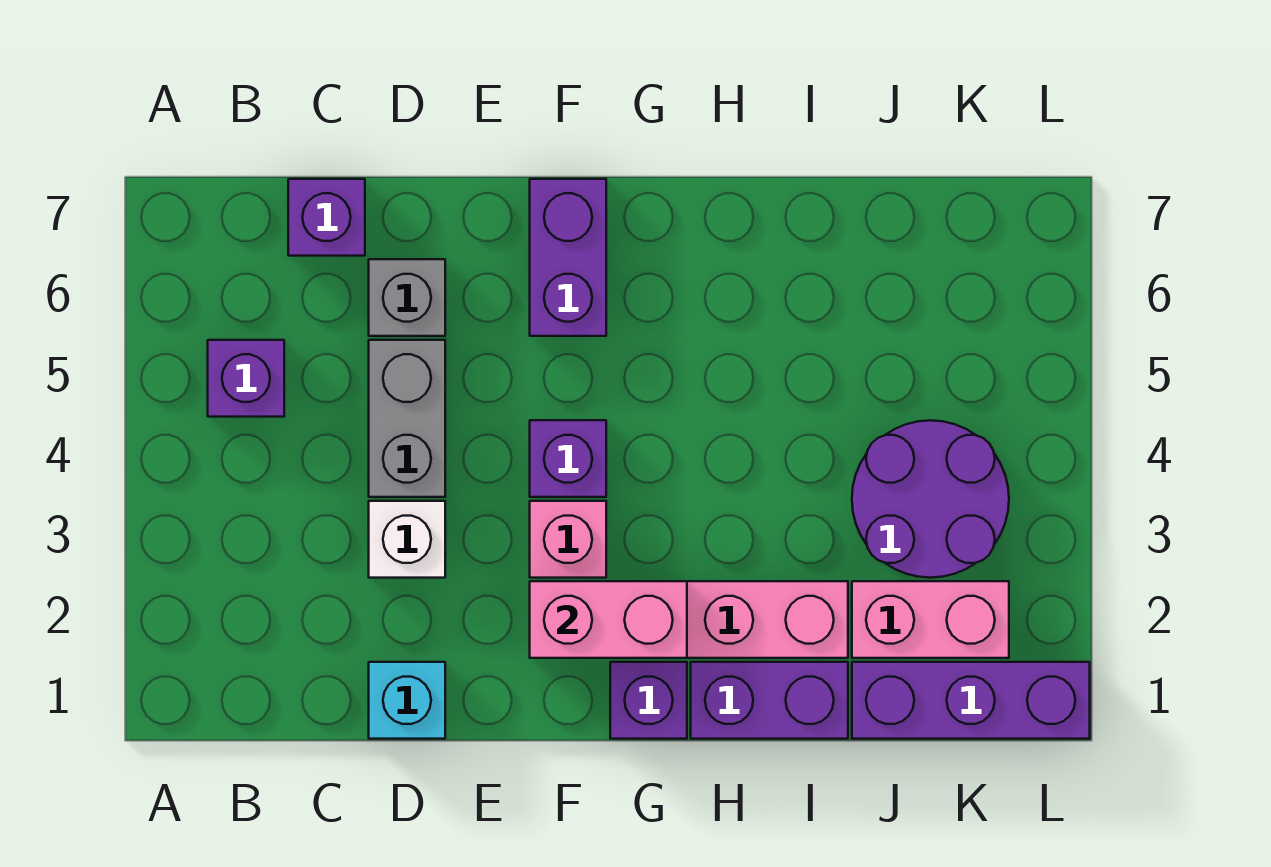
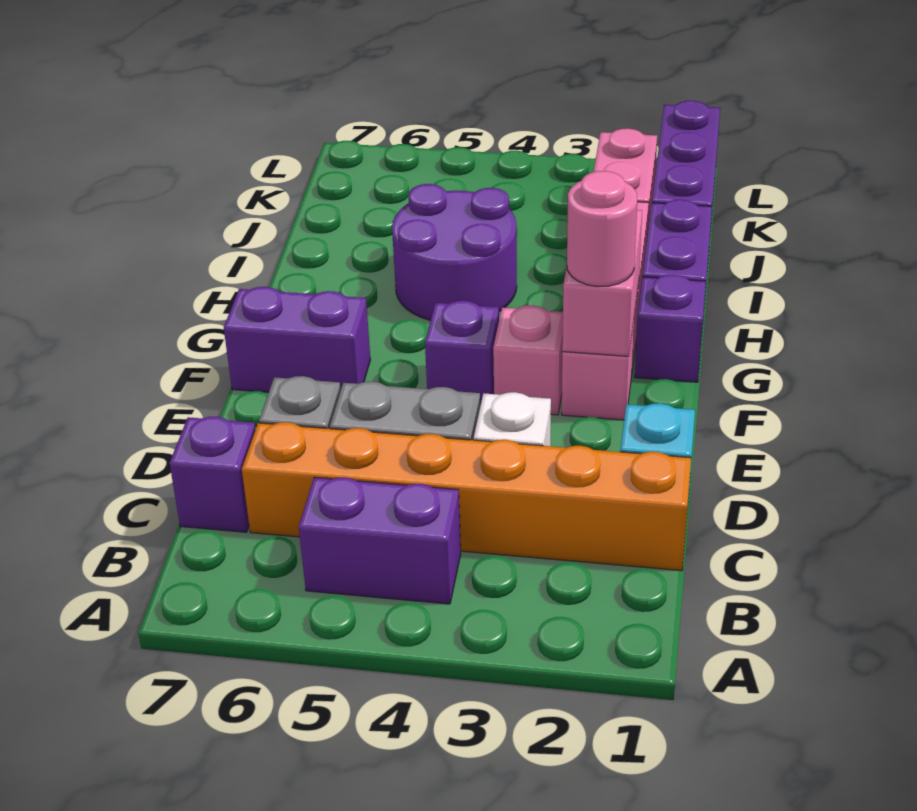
purple brick B5 level 1 -> purple brick B4:B5 level 1
none -> orange brick C1:C6 level 1
none -> pink round brick F2 level 3
purple round brick J3:K4 level 1 -> purple round brick H4:I5 level 1

